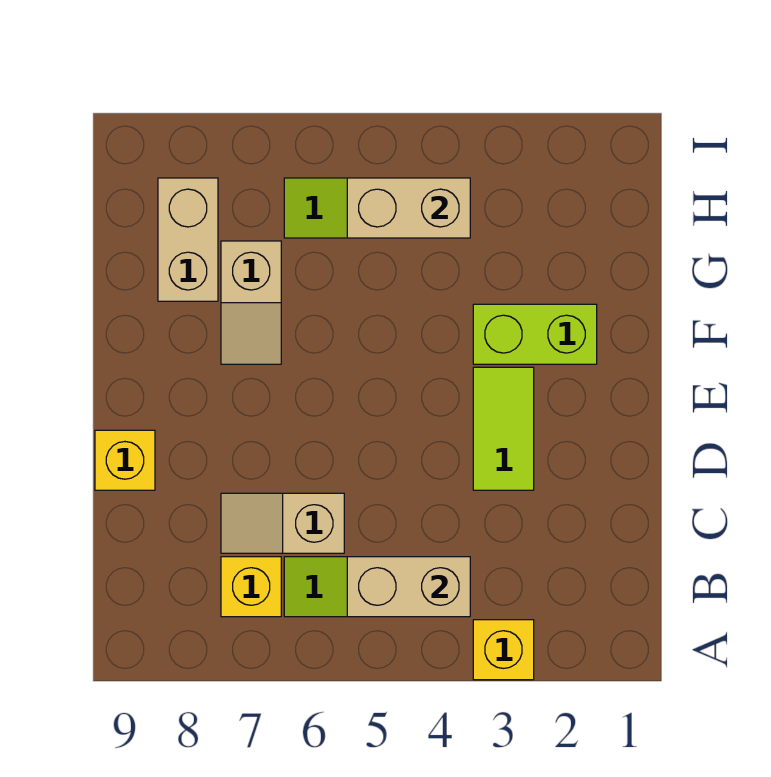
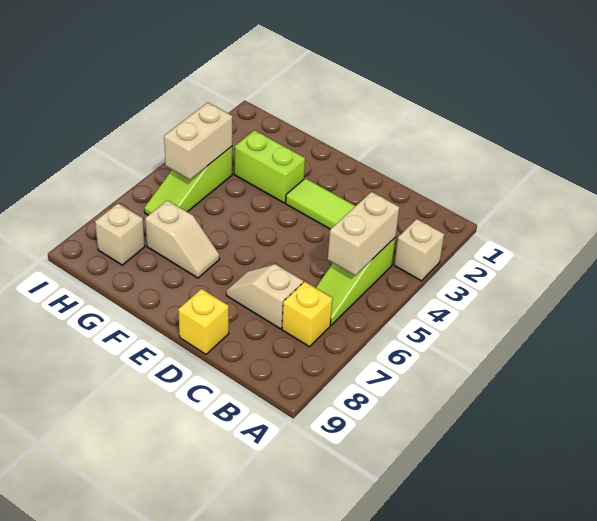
yellow brick A3 level 1 -> tan brick A3 level 1
tan slope C6:C7 level 1 top 6 -> tan slope C7:D7 level 1 top C
lime brick F2:F3 level 1 -> lime brick F3:G3 level 1
tan brick G8:H8 level 1 -> tan brick H8 level 1

